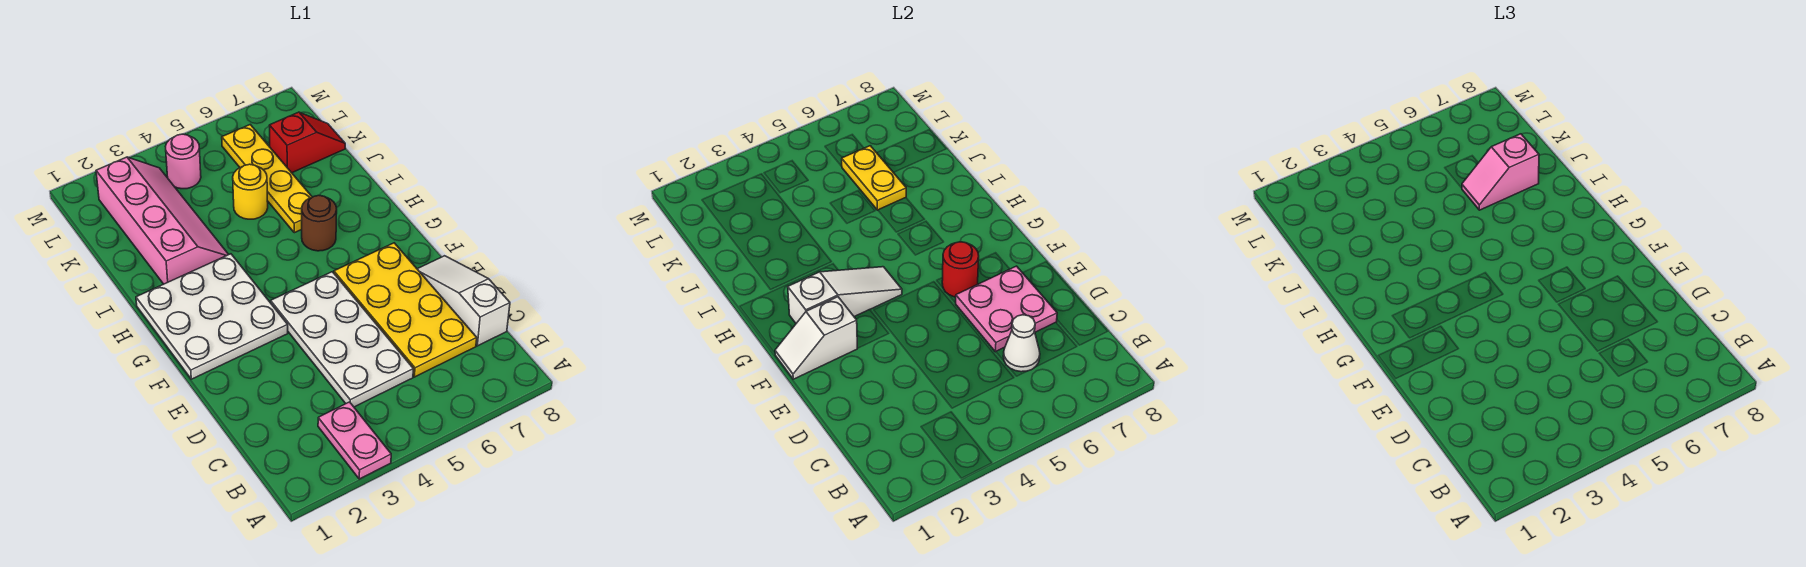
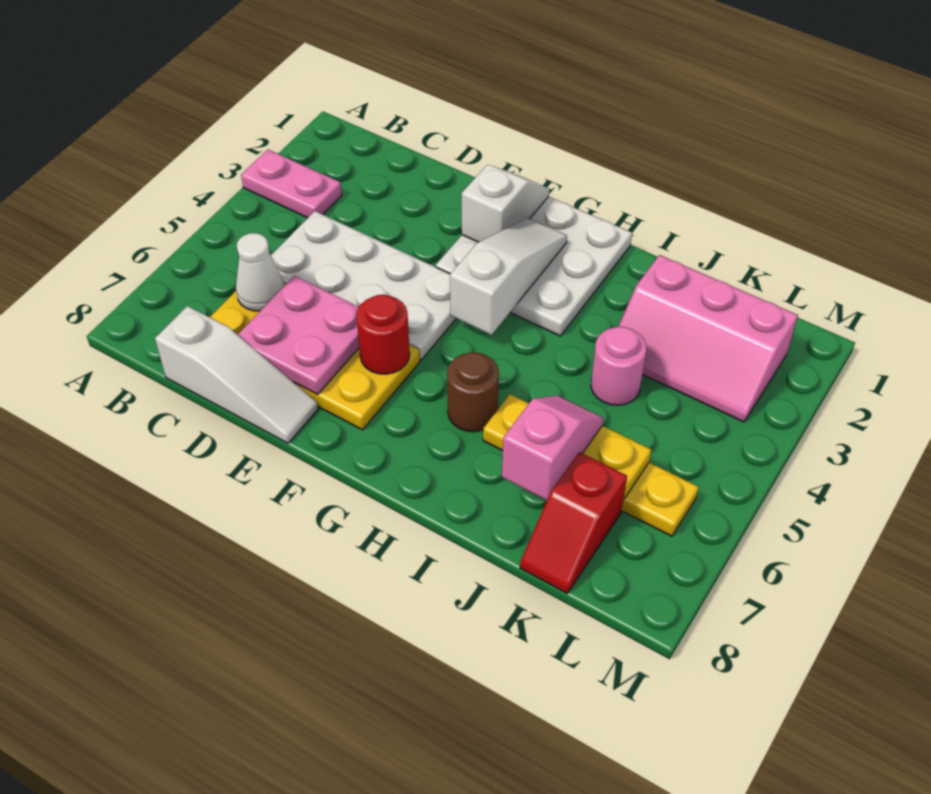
white slope G2:G4 level 2 top 2 -> white slope G2:G4 level 2 top 4
pink slope I2:L3 level 1 top 2 -> pink slope J2:L3 level 1 top 2
yellow round brick J5 level 1 -> none
pink round brick L4 level 1 -> pink round brick J4 level 1

